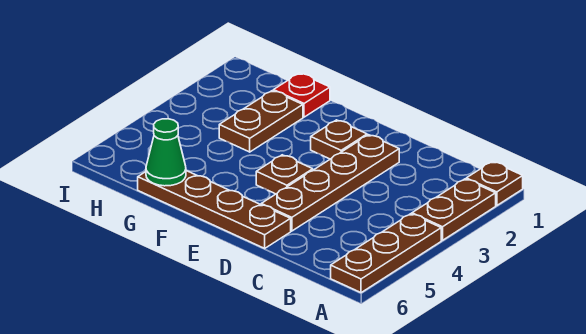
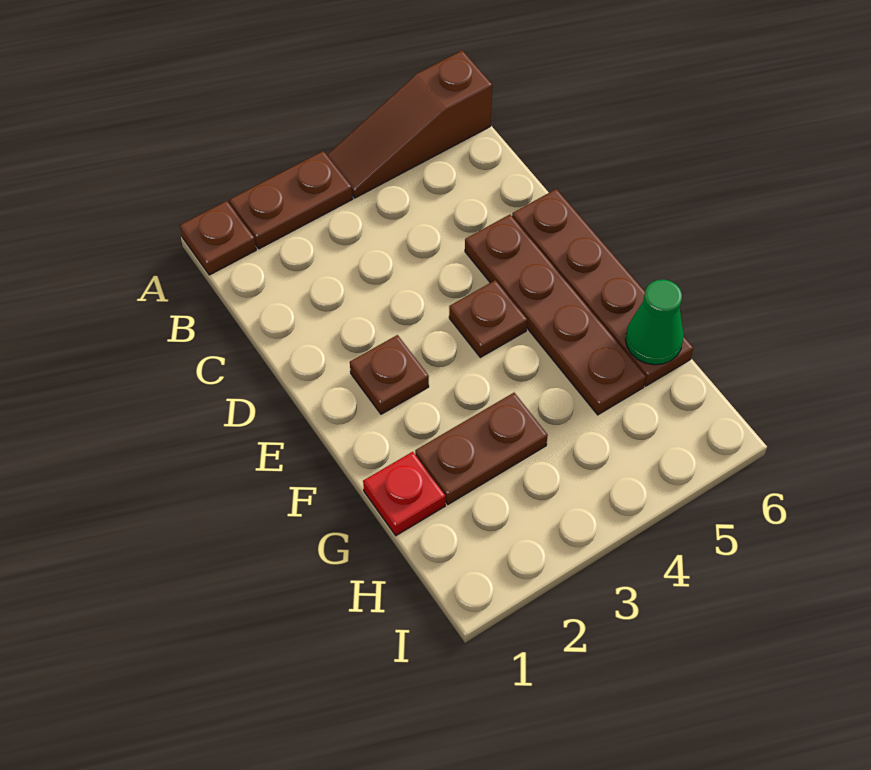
brown plate A4:A6 level 1 -> brown slope A4:A6 level 1 top 6
brown plate D2:D5 level 1 -> brown plate D5:G5 level 1

